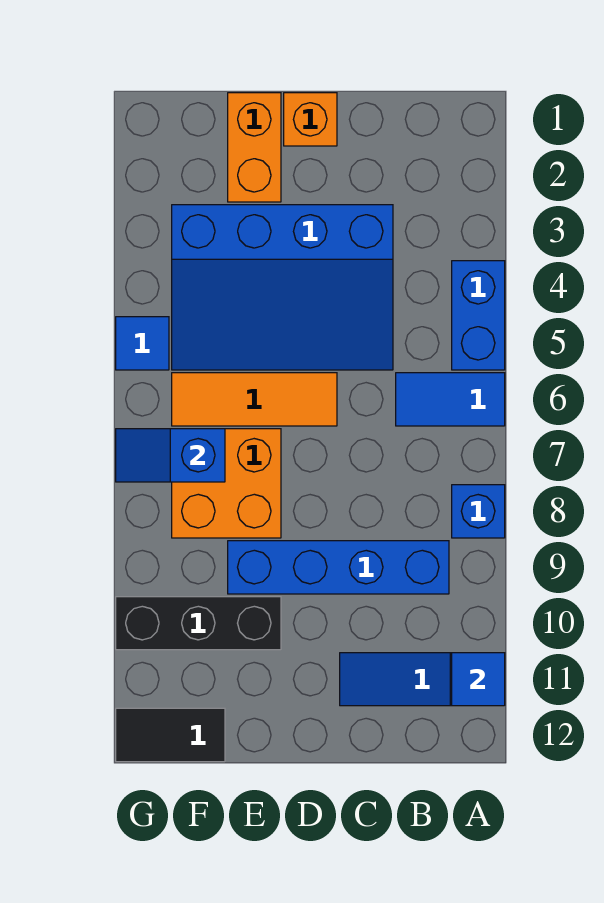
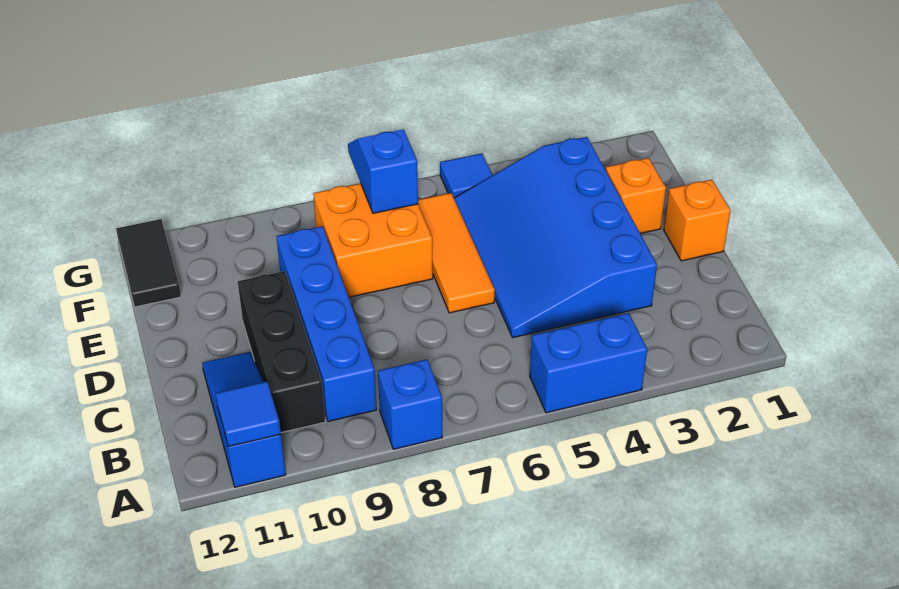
blue tile A6:B6 level 1 -> none
orange brick E1:E2 level 1 -> orange brick E2 level 1
black brick E10:G10 level 1 -> black brick B10:D10 level 1

